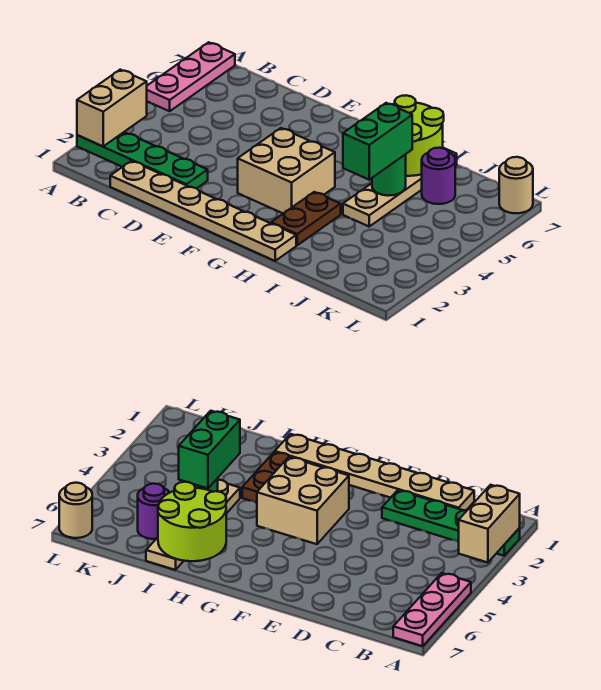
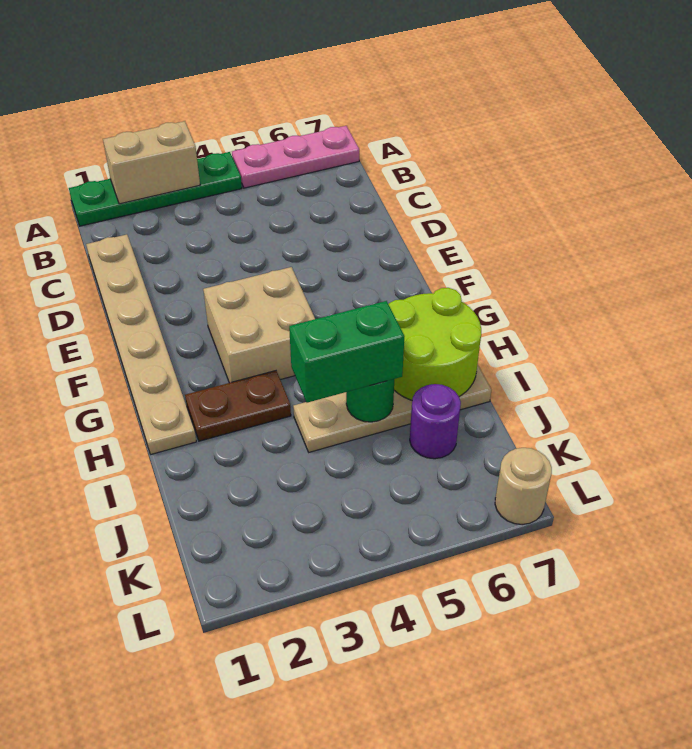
green plate A2:D2 level 1 -> green plate A1:A4 level 1

